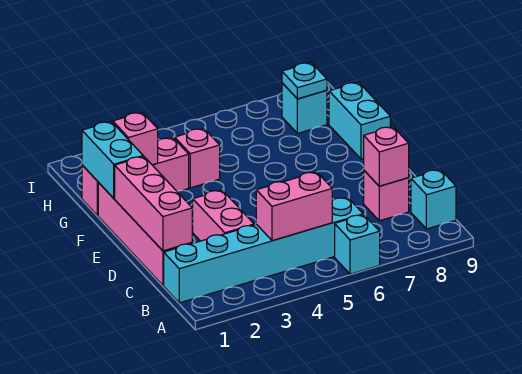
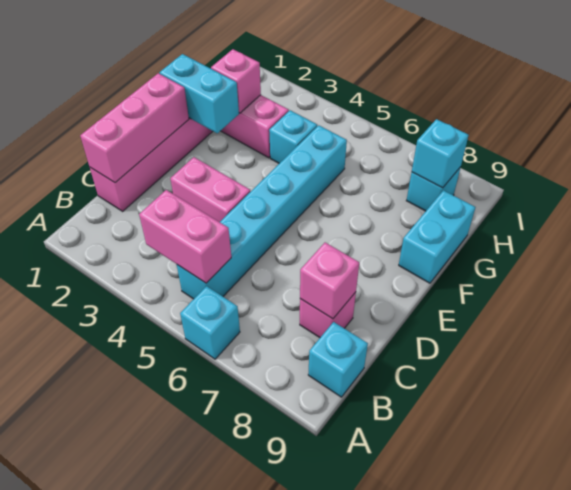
cyan brick B1:B6 level 1 -> cyan brick B5:G5 level 1
pink brick C3:D3 level 1 -> pink brick D3:D4 level 1
cyan brick F1:G1 level 2 -> cyan brick F1:F2 level 2
pink brick G4 level 1 -> cyan brick G4 level 1
cyan plate H8 level 2 -> cyan brick H8 level 2

